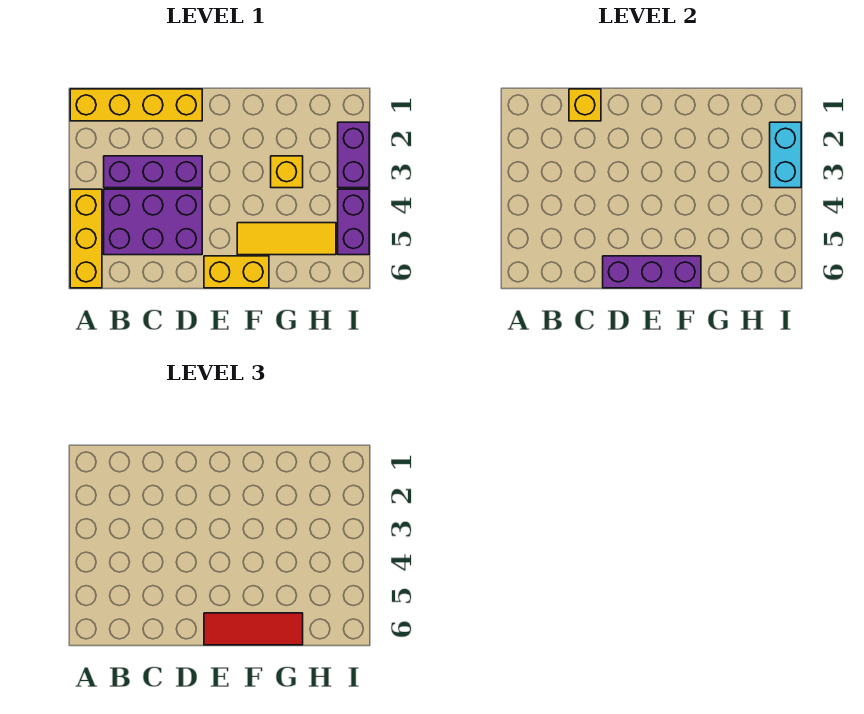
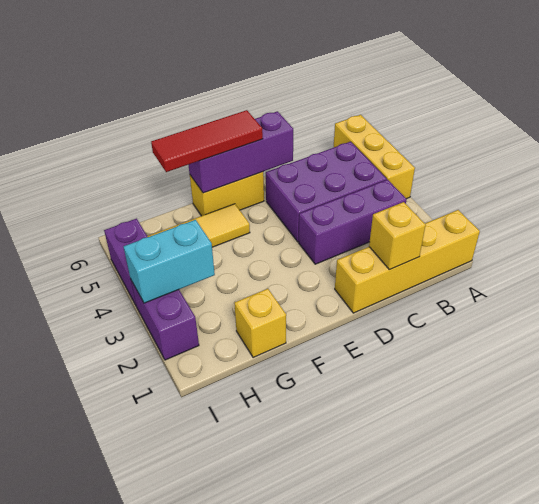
yellow brick G3 level 1 -> yellow brick G1 level 1
cyan brick I2:I3 level 2 -> cyan brick H3:I3 level 2

